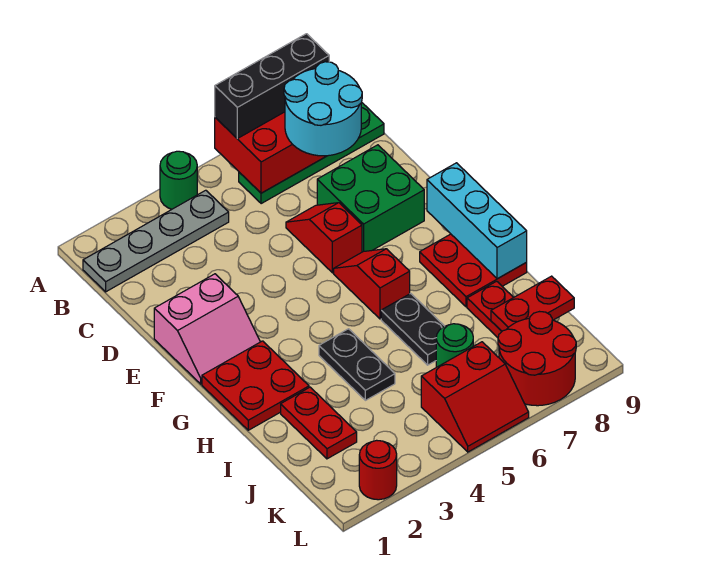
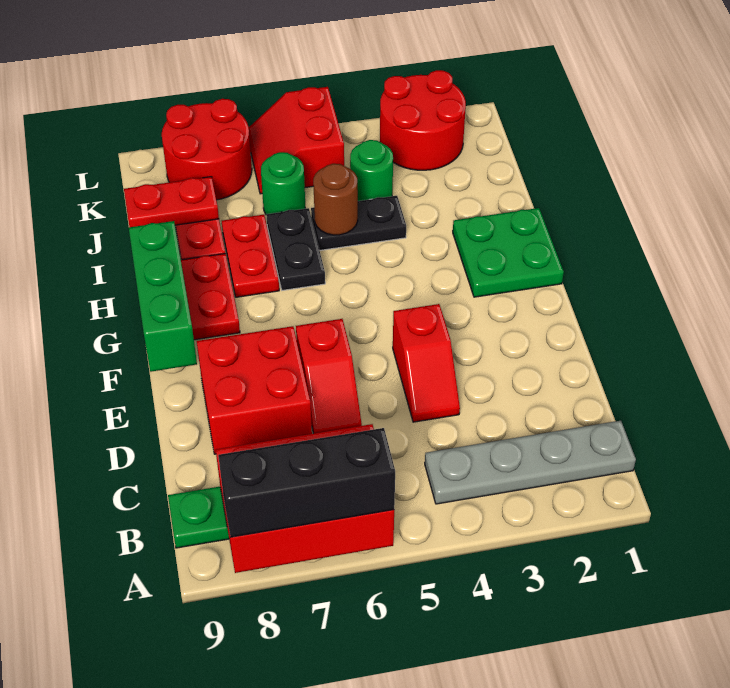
green round brick A4 level 1 -> green round brick J4 level 1
cyan round brick B7:C8 level 3 -> none
green brick D7:E8 level 1 -> red brick D7:E8 level 1
pink slope E1:F2 level 1 top E -> none
red slope F6:G6 level 1 top G -> red slope D4:E4 level 1 top E
cyan brick F9:H9 level 2 -> green brick F9:H9 level 2
red plate G1:H2 level 1 -> green plate G1:H2 level 1
black plate H4:I4 level 1 -> black plate I4:I5 level 1
red plate I2:J2 level 1 -> red plate H7:I7 level 1
none -> brown round brick I5 level 2
red slope K5:L6 level 1 top K -> red slope K5:L6 level 1 top 5
red round brick L2 level 1 -> red round brick K2:L3 level 1

